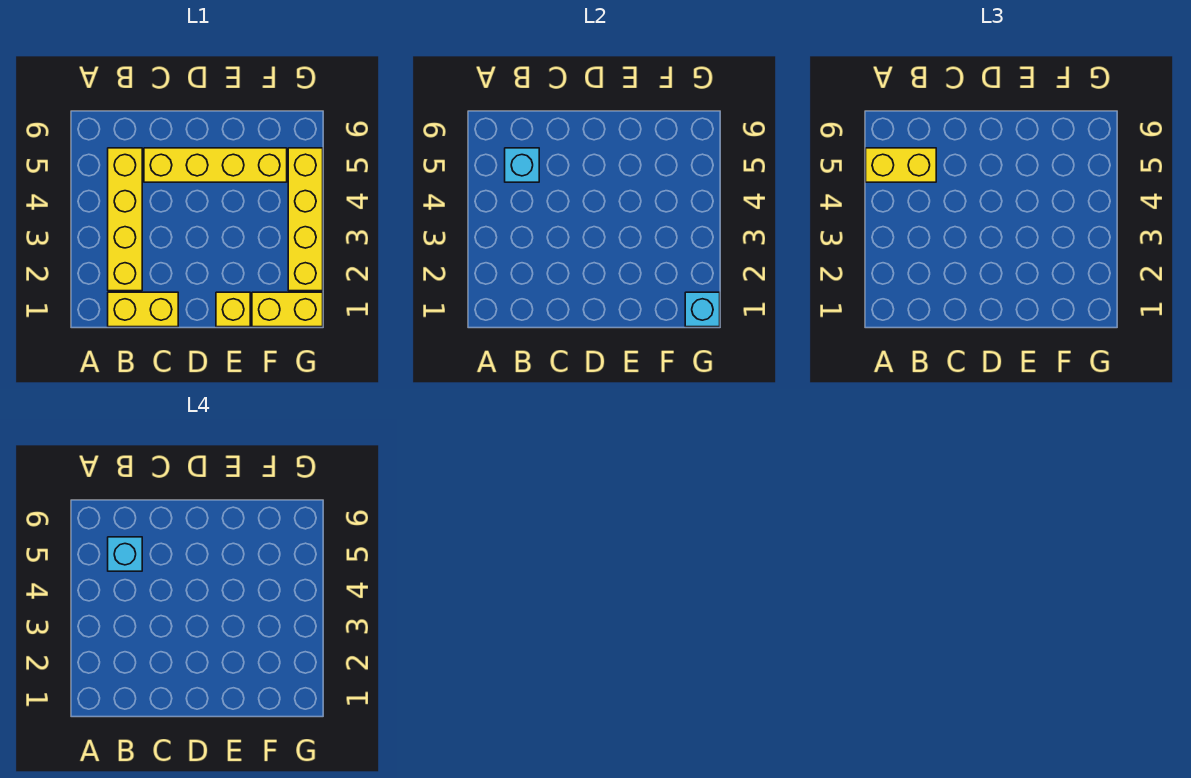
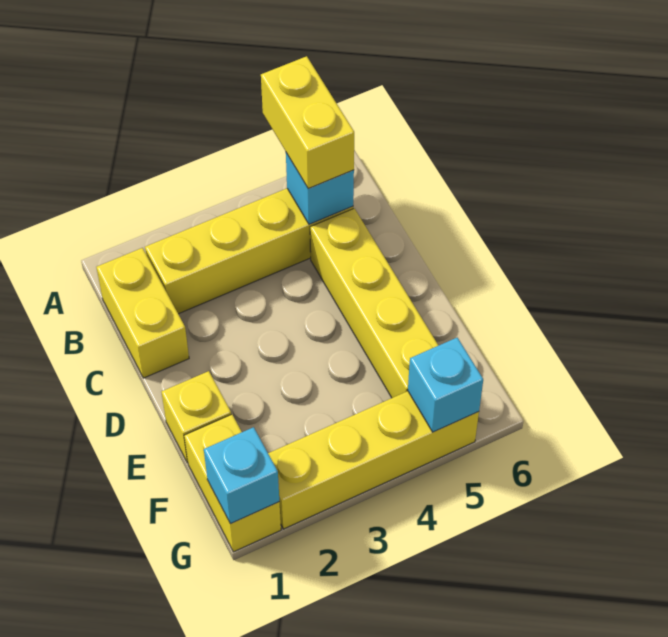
cyan brick B5 level 4 -> cyan brick G5 level 2

